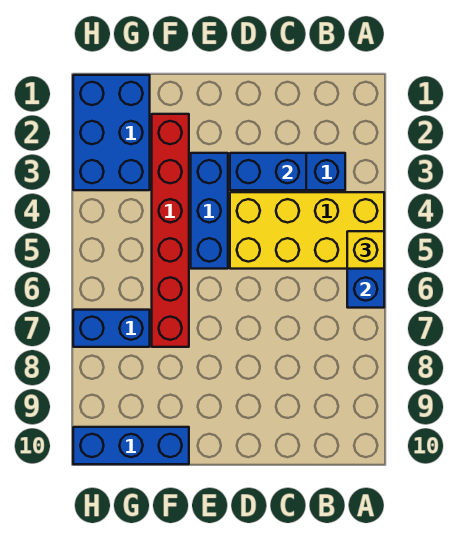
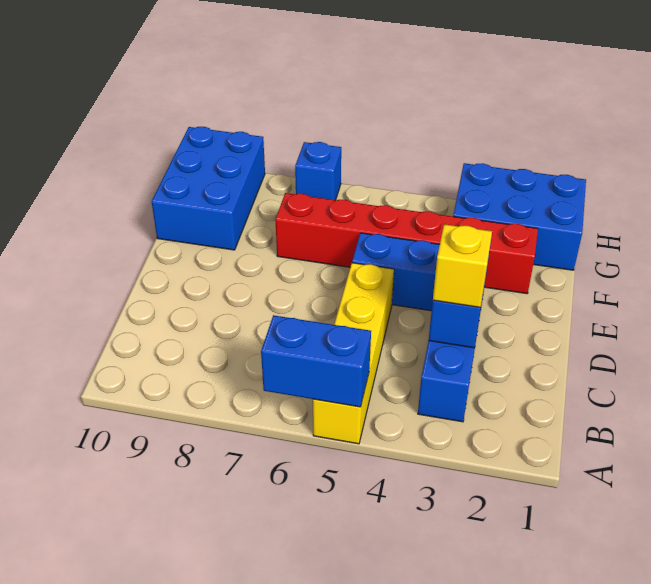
yellow brick A4:D5 level 1 -> yellow brick A5:D5 level 1
yellow brick A5 level 3 -> yellow brick C3 level 3
blue brick F10:H10 level 1 -> blue brick F9:H10 level 1
blue brick G7:H7 level 1 -> blue brick H7 level 1

